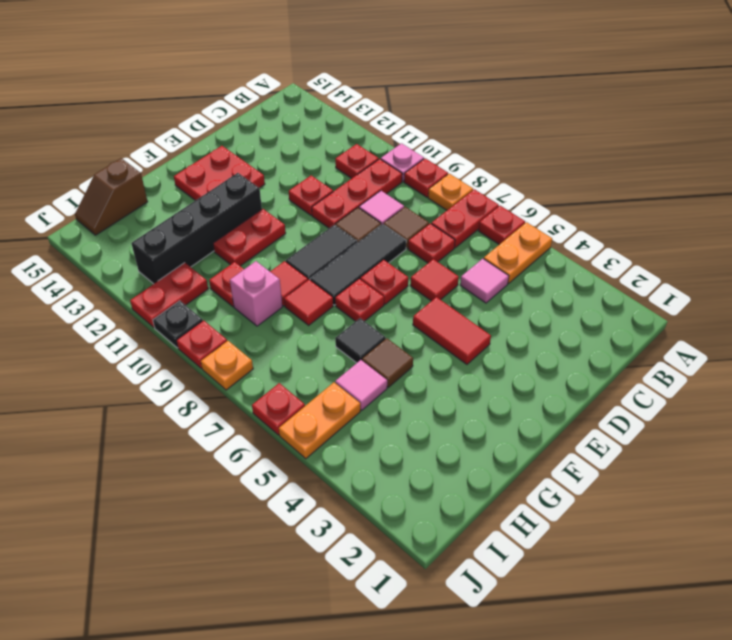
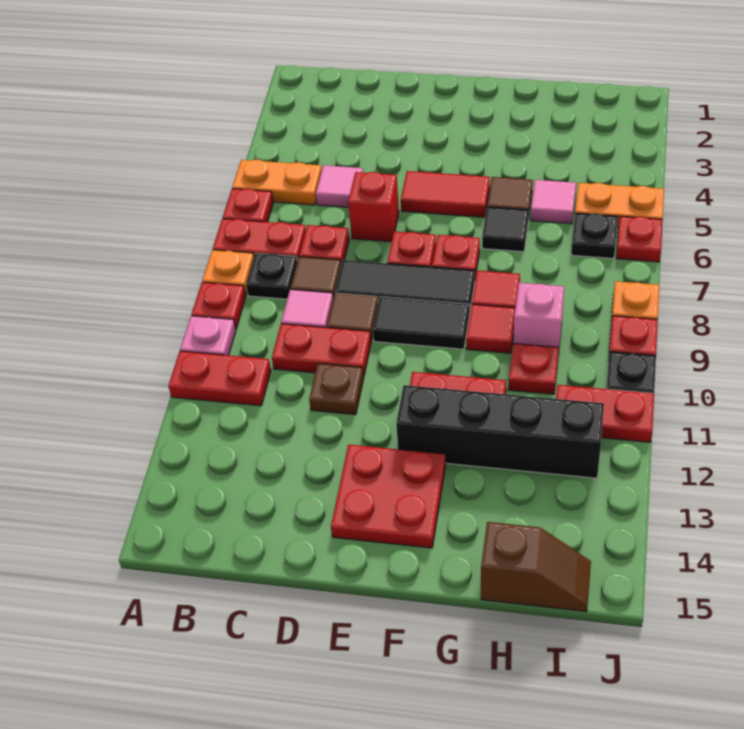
none -> black plate B8 level 1
red plate B10:D10 level 1 -> red plate C10:D10 level 1
red plate B11 level 1 -> red plate A11:B11 level 1
red tile D6 level 1 -> red brick D6 level 1
red plate D11 level 1 -> brown plate D11 level 1
red tile E4:E5 level 1 -> red tile E5:F5 level 1
none -> black plate I6 level 1

